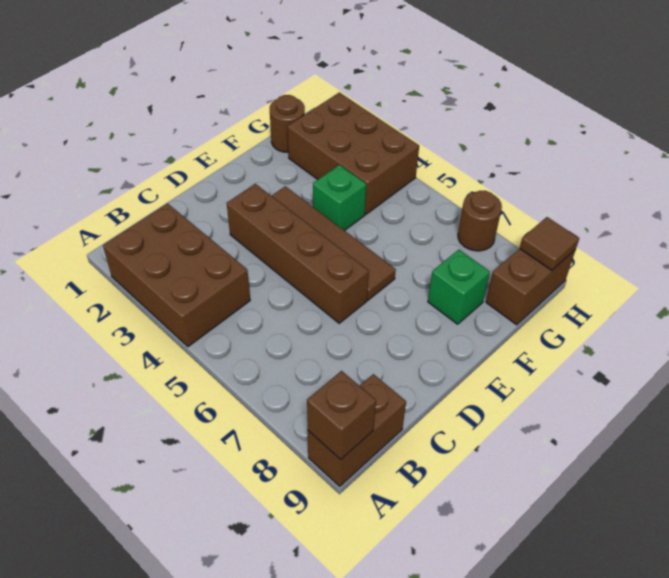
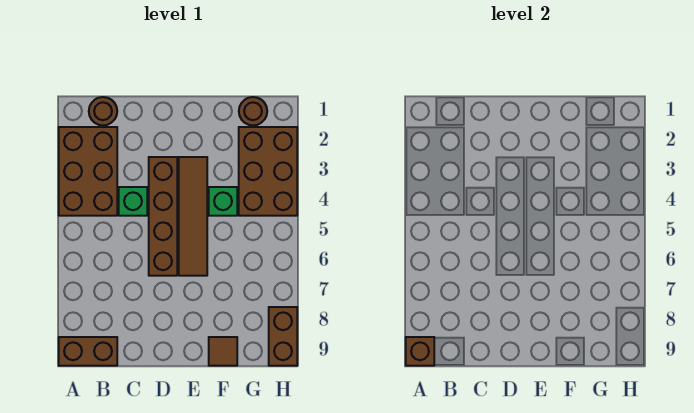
green brick F8 level 1 -> green brick C4 level 1
brown brick G9:H9 level 1 -> brown brick H8:H9 level 1
brown round brick H7 level 1 -> brown round brick B1 level 1
brown tile H9 level 2 -> brown tile F9 level 1

